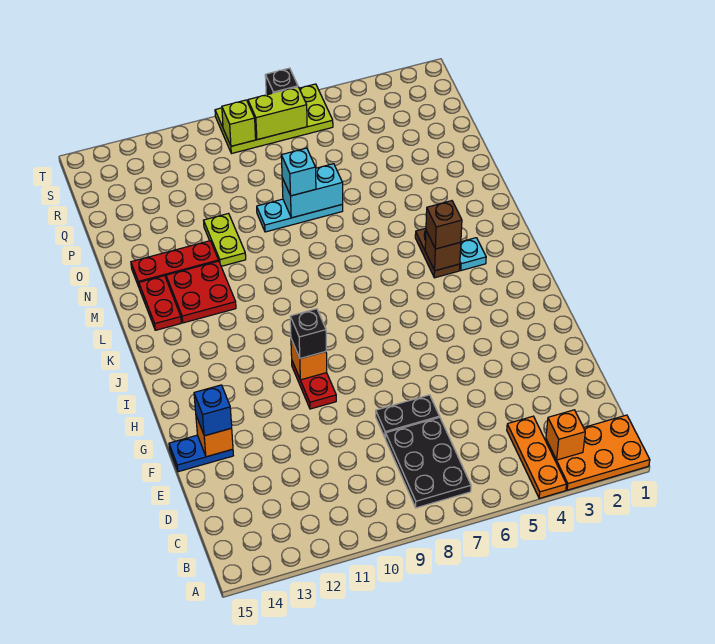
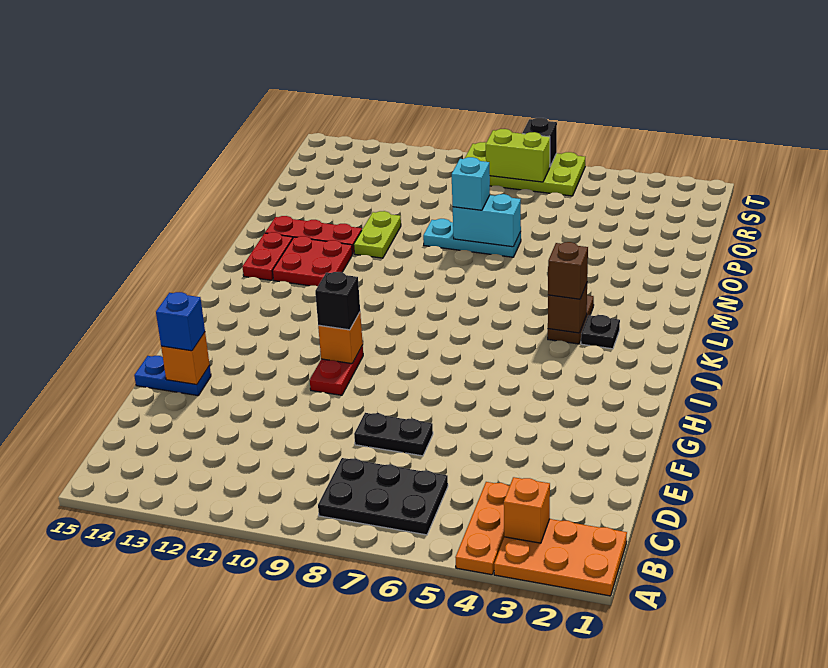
black plate B7:D8 level 1 -> black plate B6:C8 level 1
cyan plate K3 level 1 -> black plate K3 level 1
lime brick S9 level 2 -> none

